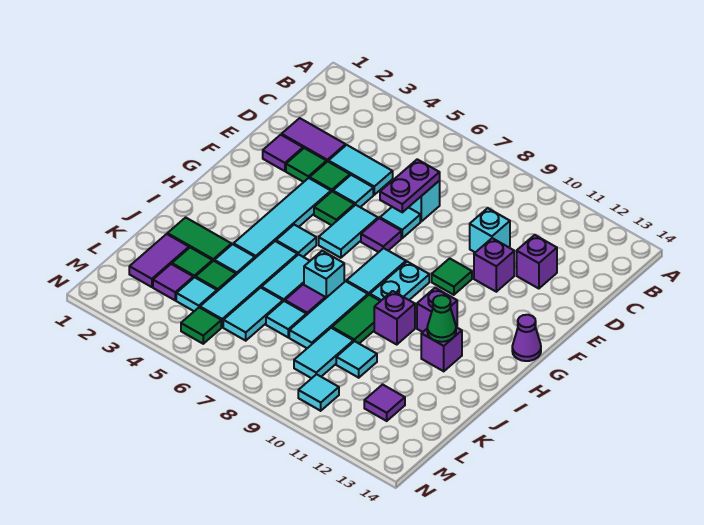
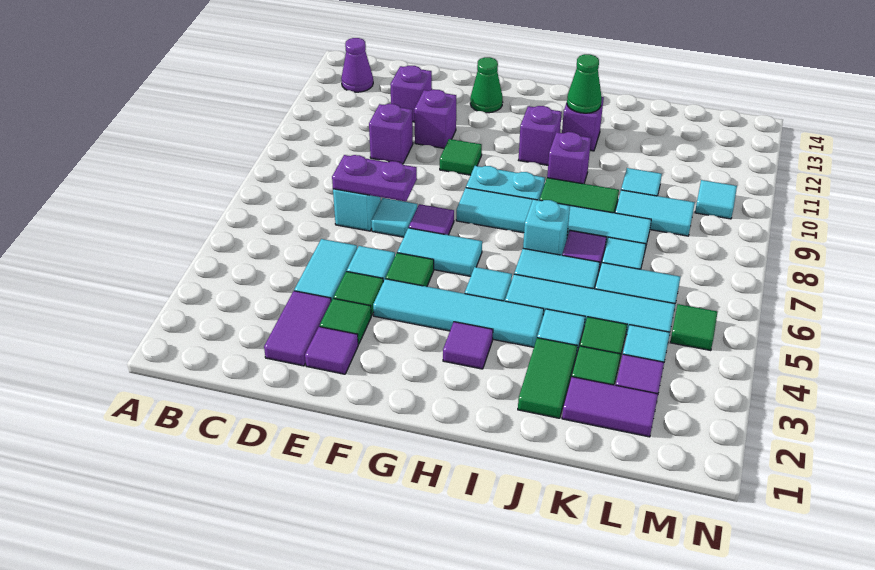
cyan brick D10 level 1 -> purple brick D10 level 1
none -> green cone F13 level 1
purple cone G14 level 1 -> purple cone B13 level 1
purple tile L12 level 1 -> purple tile H3 level 1

